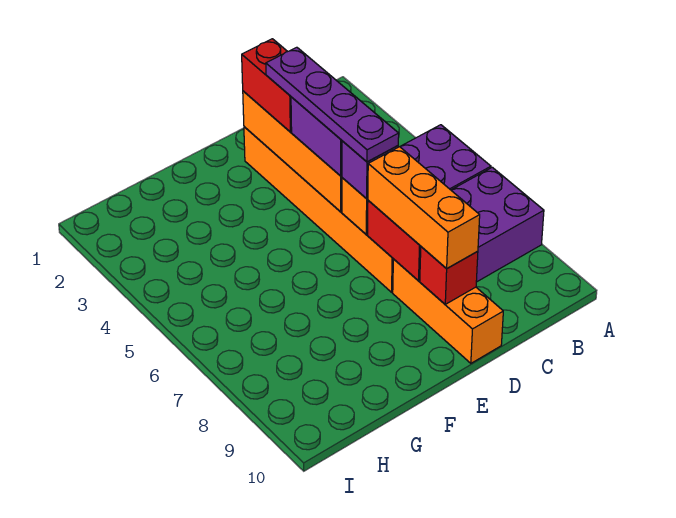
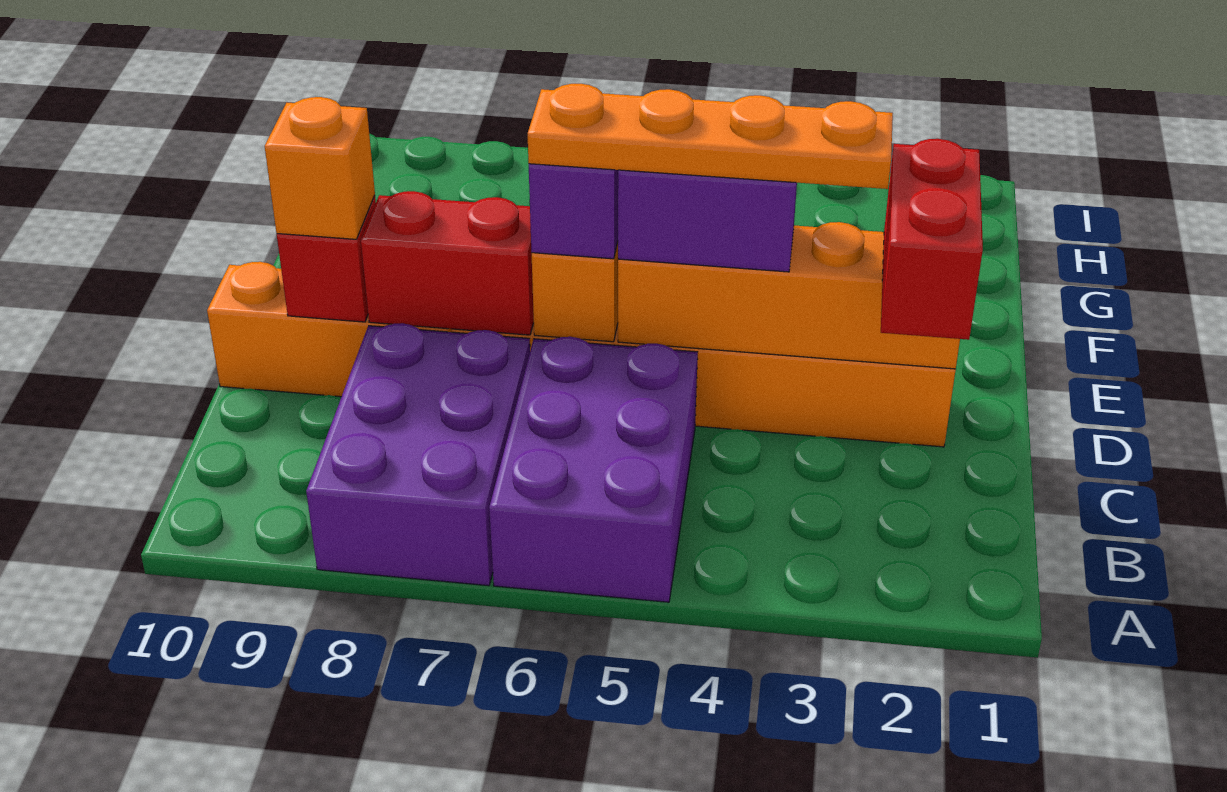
red brick D2:D3 level 3 -> red brick C2:D2 level 3
purple plate D3:D6 level 4 -> orange plate D3:D6 level 4
orange brick D7:D9 level 3 -> orange brick D9 level 3

